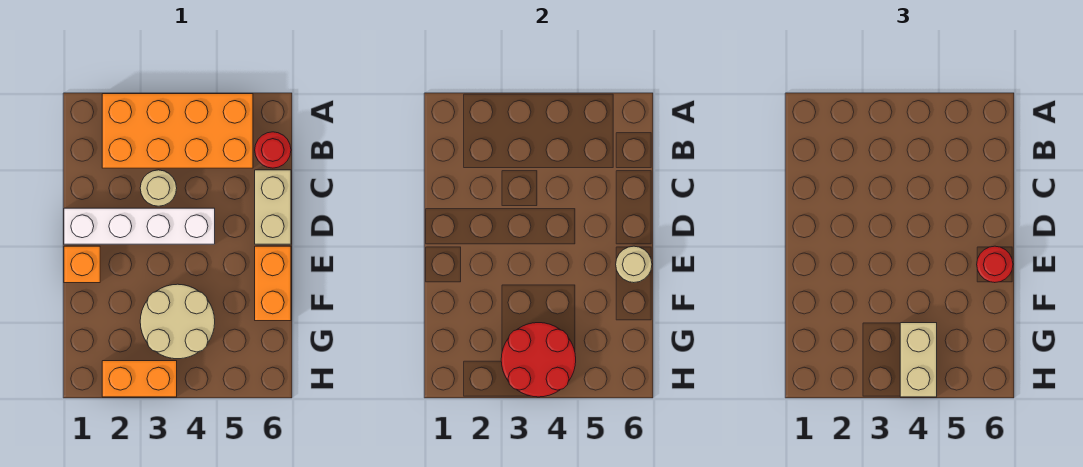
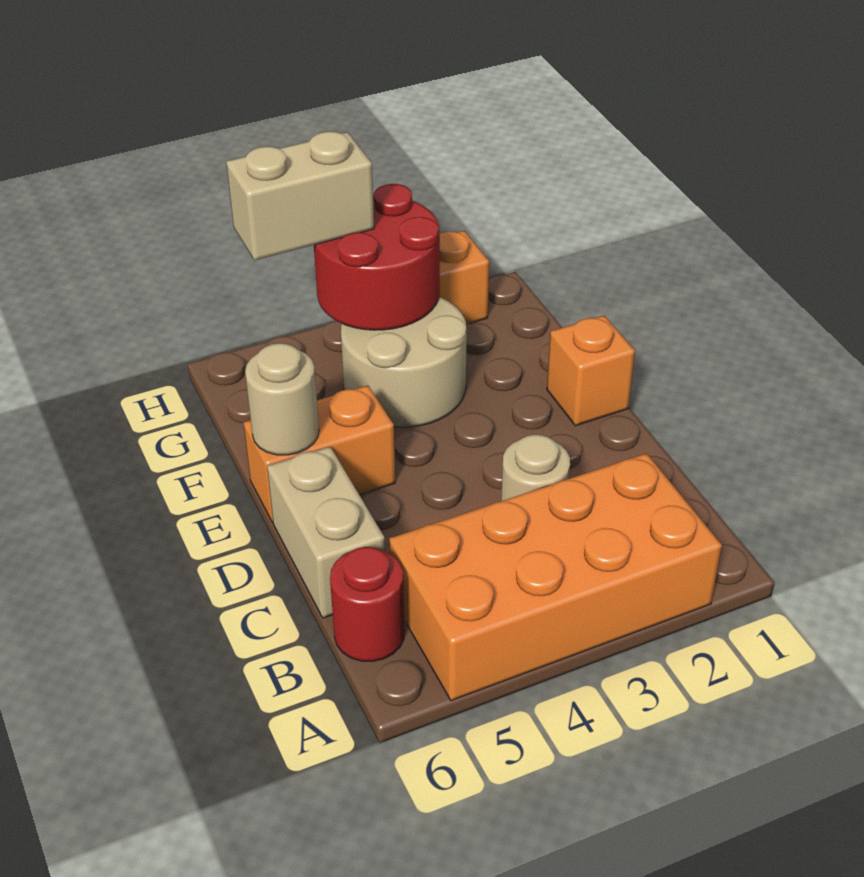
white brick D1:D4 level 1 -> none
orange brick E6:F6 level 1 -> orange brick E5:E6 level 1
red round brick E6 level 3 -> none
tan brick G4:H4 level 3 -> tan brick H4:H5 level 3

